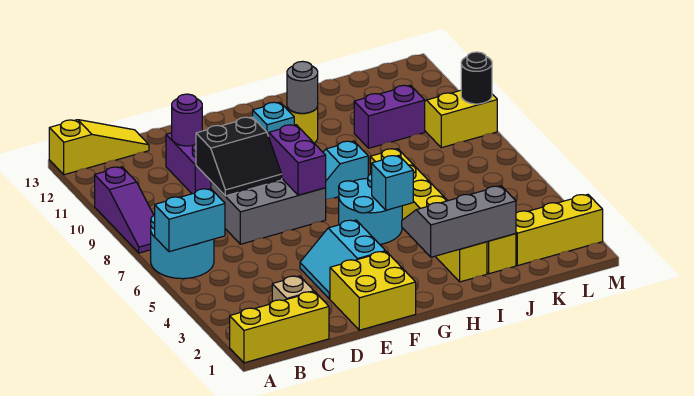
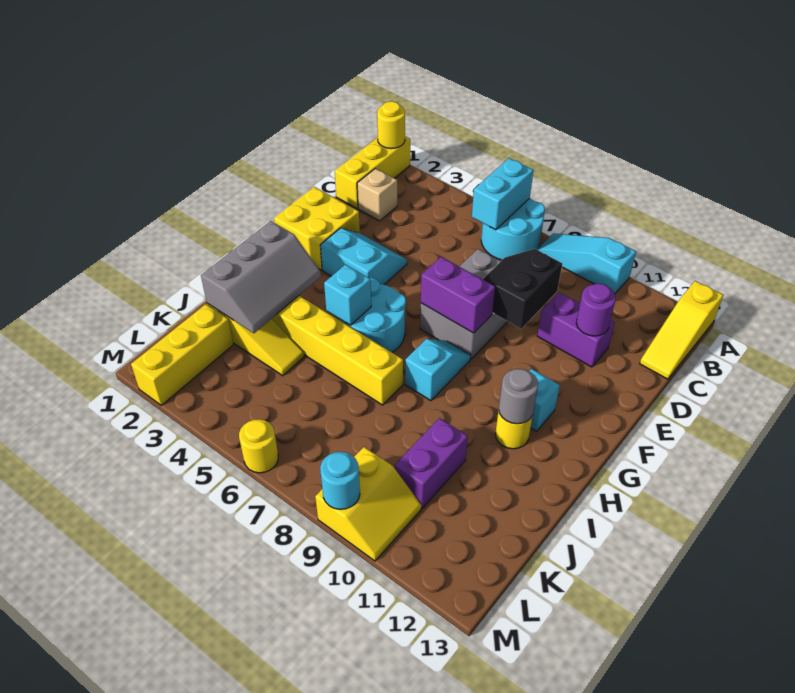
none -> yellow round brick A1 level 2
purple slope A8:A10 level 1 top 10 -> cyan slope A8:A10 level 1 top 10
none -> yellow round brick M6 level 1
black round brick M9 level 2 -> cyan round brick M9 level 2

